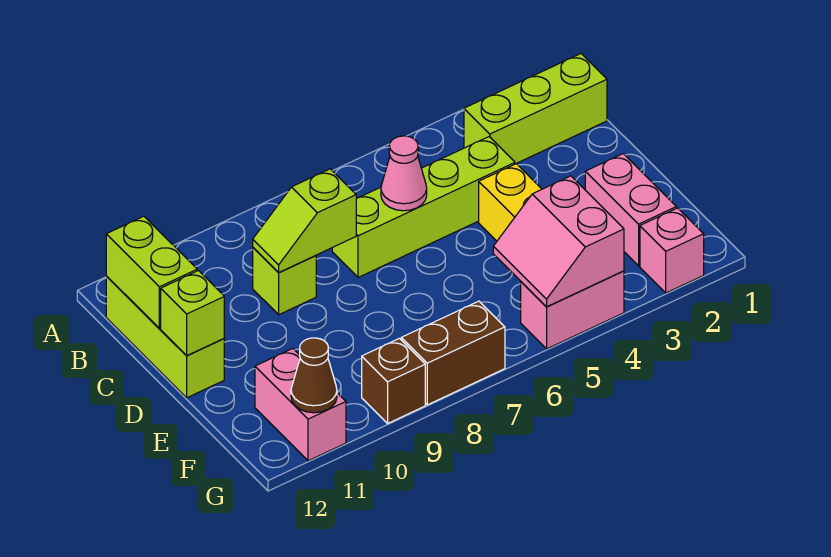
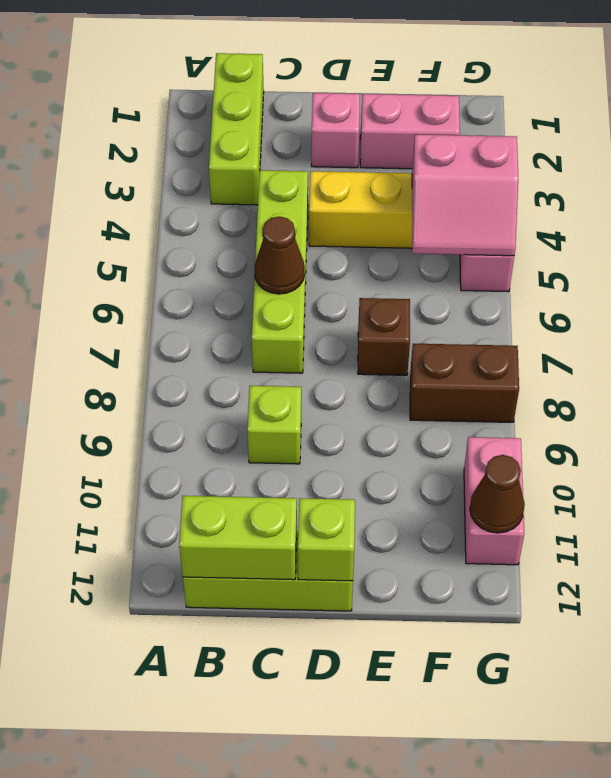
pink cone C6 level 2 -> brown cone C6 level 2
lime slope C8:C9 level 2 top 8 -> none
pink brick F11:G11 level 1 -> pink brick G10:G11 level 1
pink brick G2 level 1 -> pink brick D2 level 1
brown brick G7:G8 level 1 -> brown brick F8:G8 level 1
brown brick G9 level 1 -> brown brick E7 level 1

